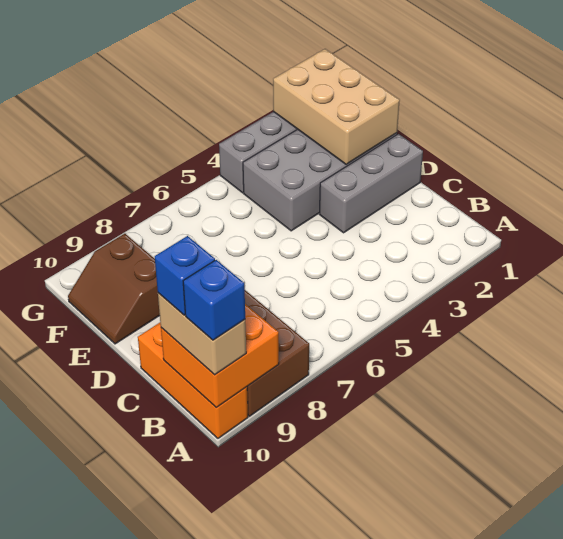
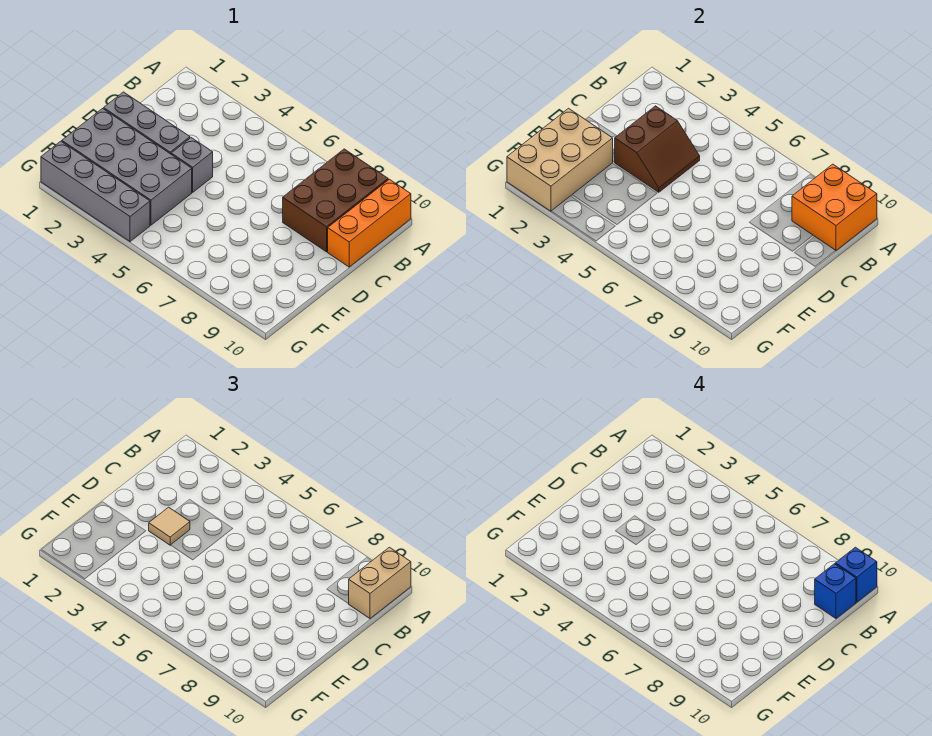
none -> tan tile D3 level 3
none -> grey brick D4 level 1
brown slope E9:F10 level 1 top 9 -> brown slope C3:D4 level 2 top 3

